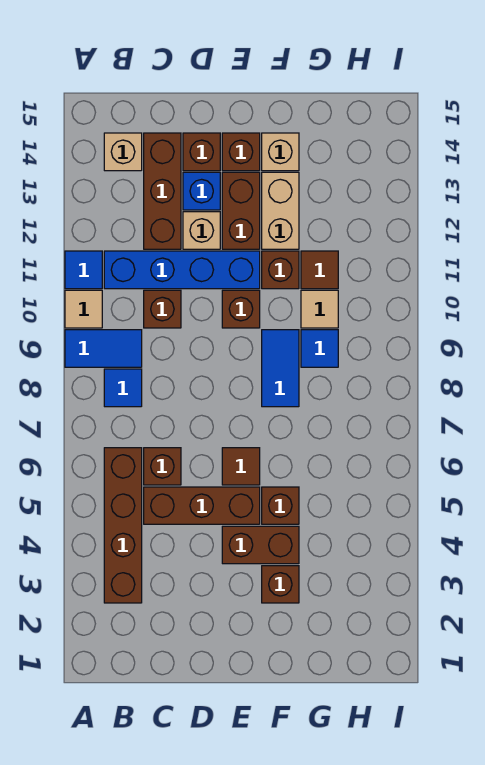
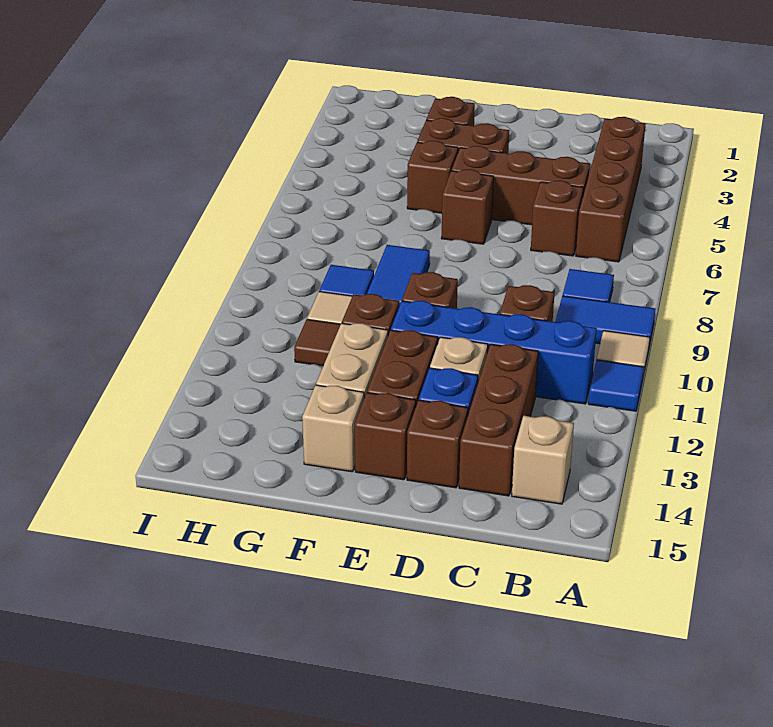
brown tile E6 level 1 -> brown brick E6 level 1

